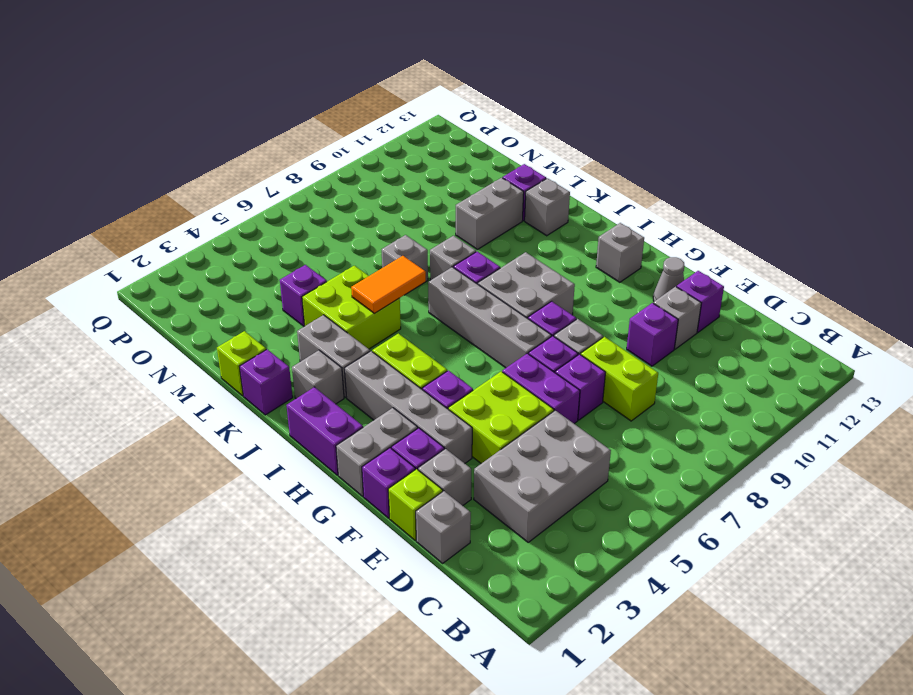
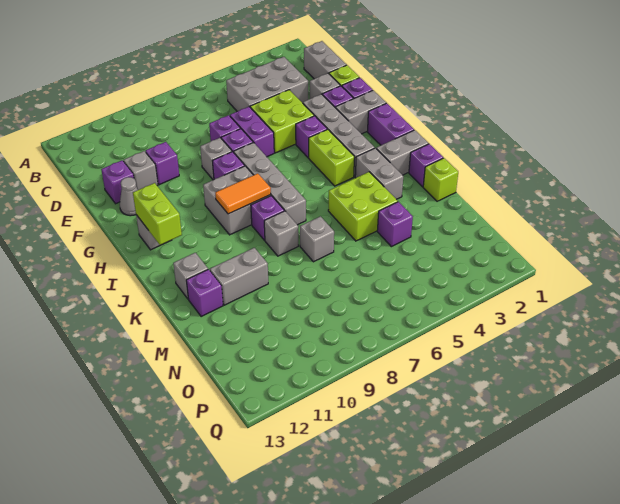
grey brick D1 level 1 -> grey brick C1:D1 level 1
lime brick D8:E8 level 1 -> lime brick H12:I12 level 2
grey brick J2 level 1 -> grey brick J1:J2 level 1
orange tile K5:K6 level 2 -> orange tile I8:I9 level 2

